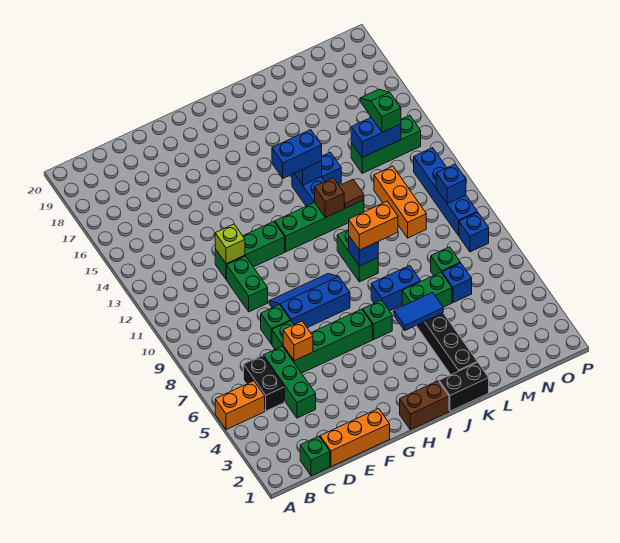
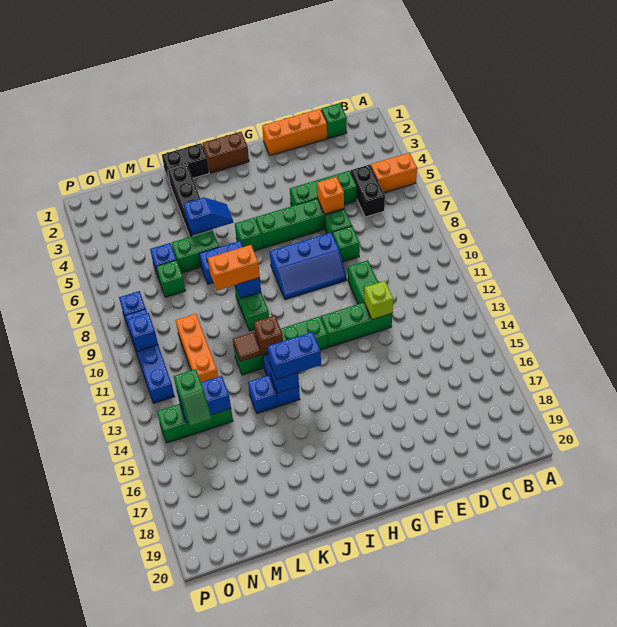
green brick D4:D6 level 1 -> green brick D5:F5 level 1
blue tile J5:K5 level 2 -> blue slope J5:K5 level 2 top K

